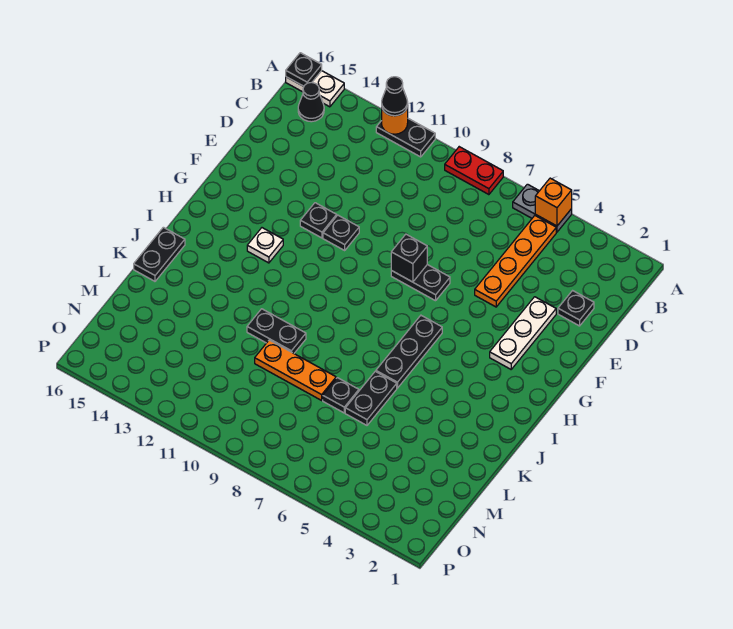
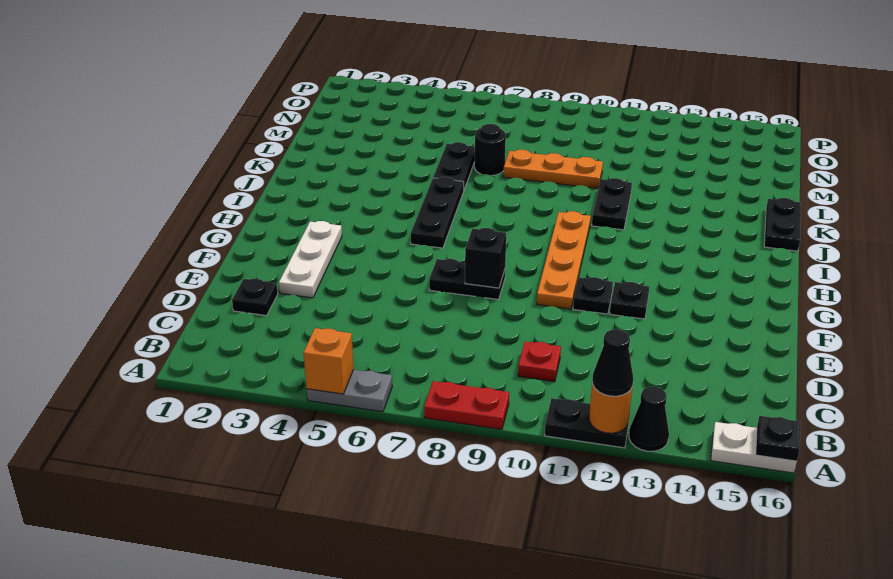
orange plate B5:E5 level 1 -> orange plate F10:I10 level 1
black cone B15 level 1 -> black cone A13 level 1
none -> red plate C10 level 1
white plate H13 level 1 -> none
black plate K10:K11 level 1 -> black plate J11:K11 level 1
black plate L7 level 1 -> black round brick L7 level 1

